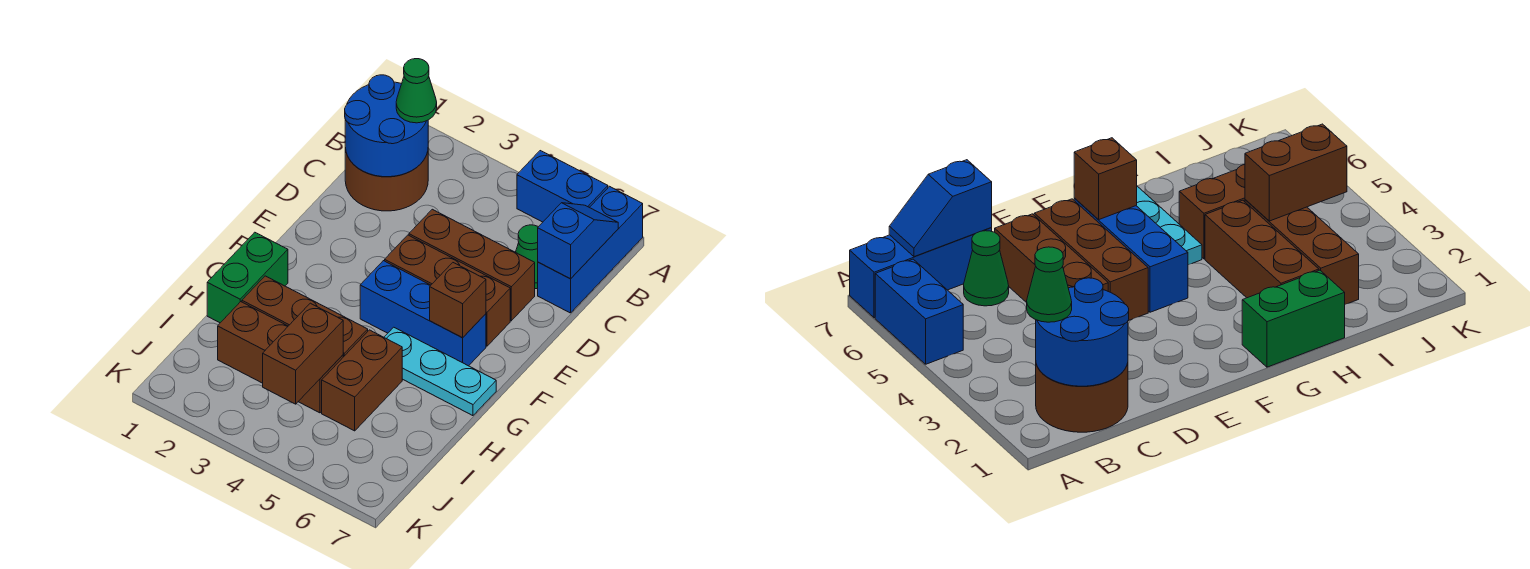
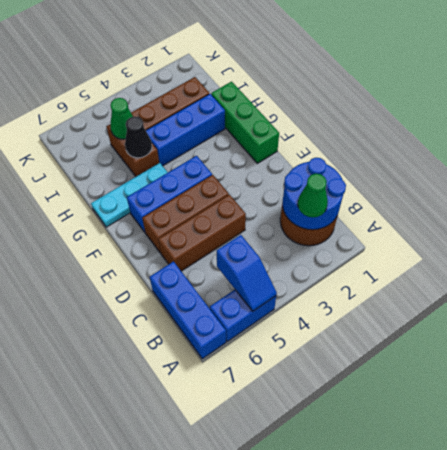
blue slope B7:C7 level 2 top C -> blue slope A5:B5 level 2 top B
green cone C6 level 1 -> green cone I5 level 2
brown brick F6 level 2 -> none
green brick G1:H1 level 1 -> green brick F1:H1 level 1
brown brick H2:H4 level 1 -> blue brick H2:H4 level 1
none -> black cone H5 level 2
brown brick I4:J4 level 2 -> none

